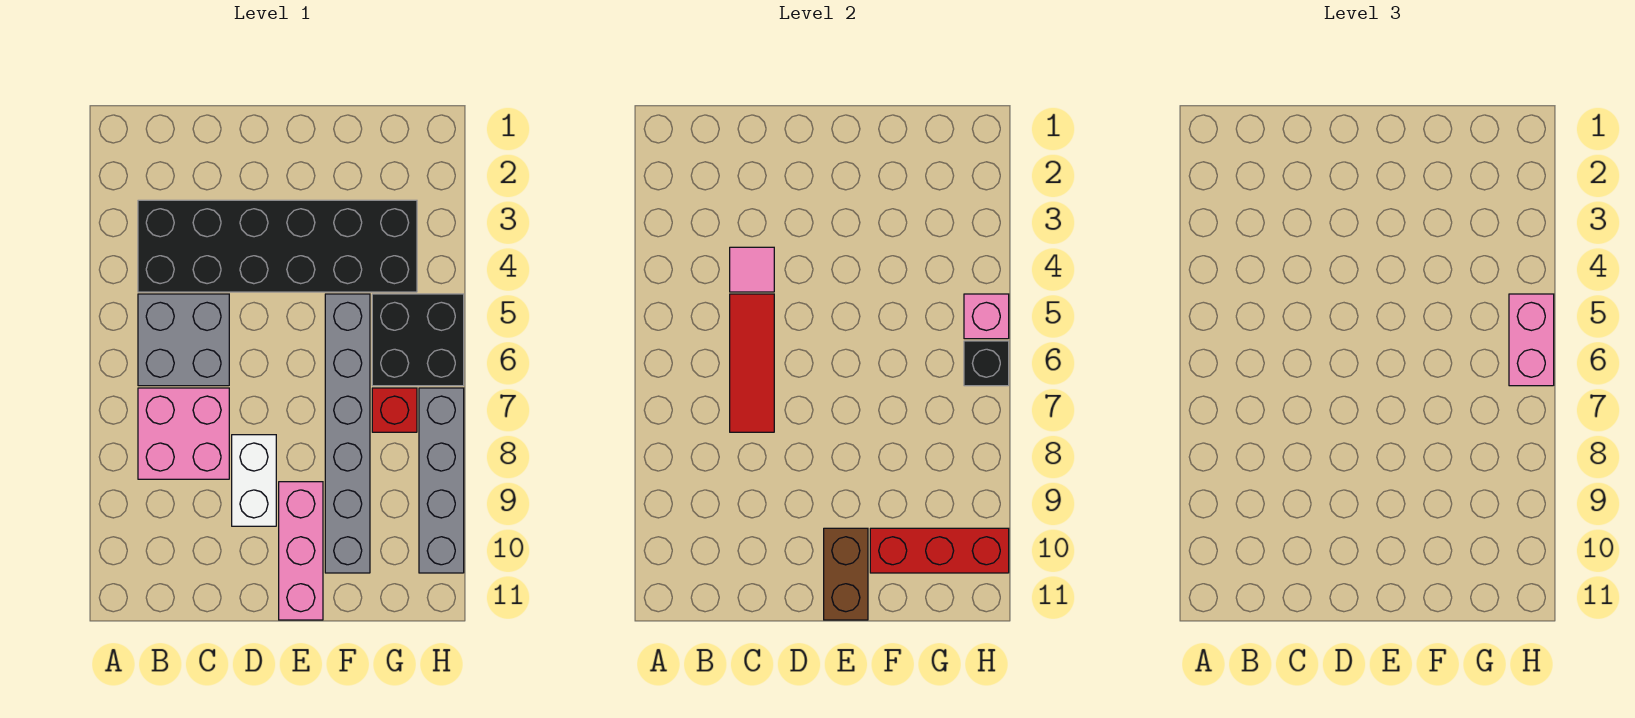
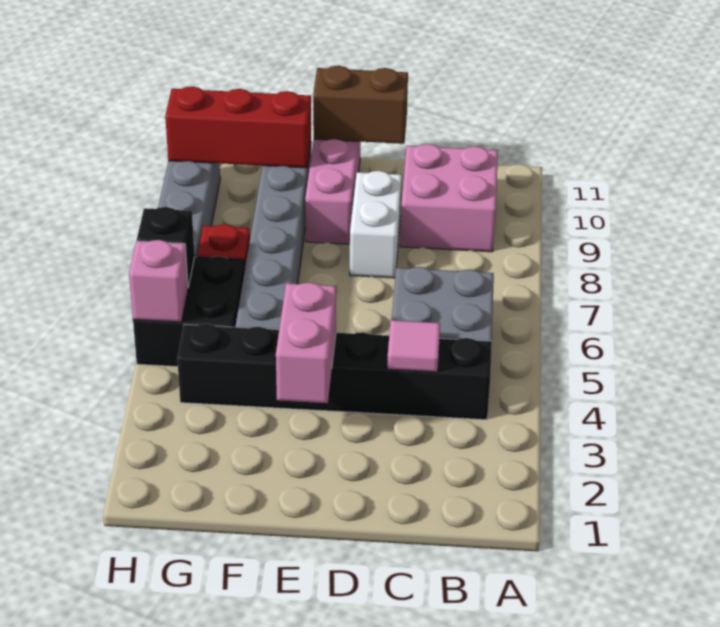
black brick B3:G4 level 1 -> black brick B4:G4 level 1
pink brick B7:C8 level 1 -> pink brick B9:C10 level 1
red tile C5:C7 level 2 -> none
brown brick E10:E11 level 2 -> brown brick D11:E11 level 2
pink brick H5:H6 level 3 -> pink brick E3:E4 level 2

